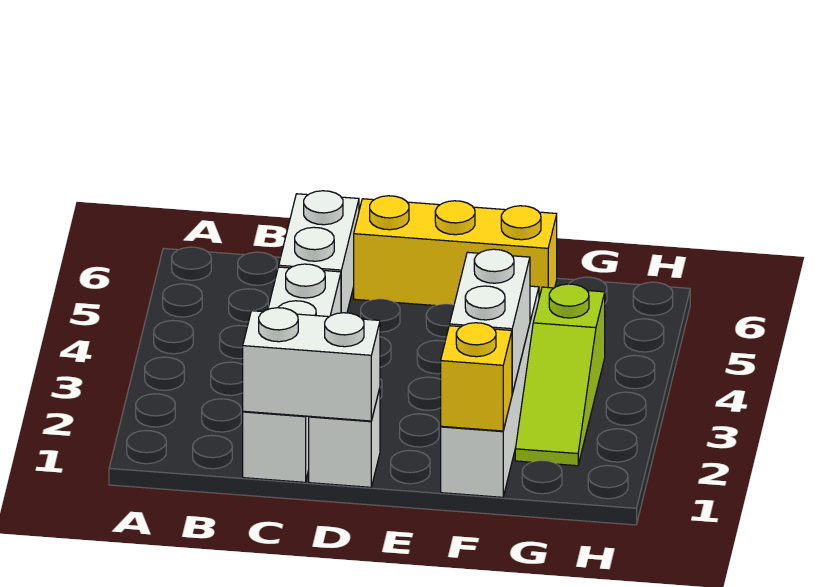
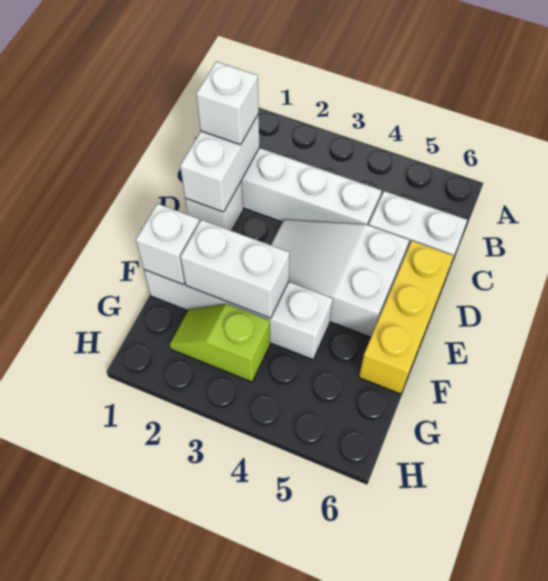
none -> white brick C1 level 3
none -> white slope D3:E5 level 1 top 5
yellow brick F1 level 2 -> white brick F1 level 2
lime slope G2:G4 level 1 top 4 -> lime slope G2:G3 level 1 top 3

